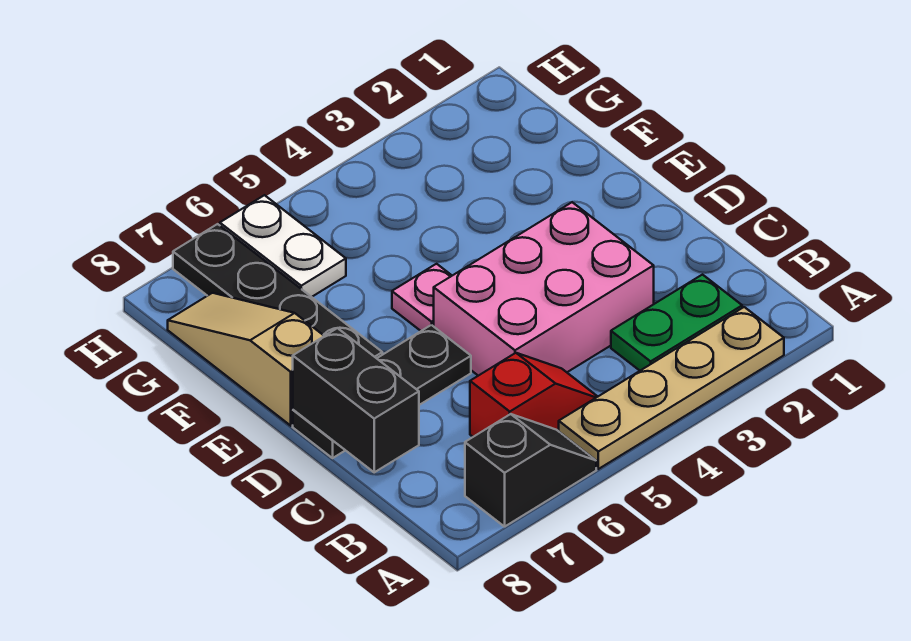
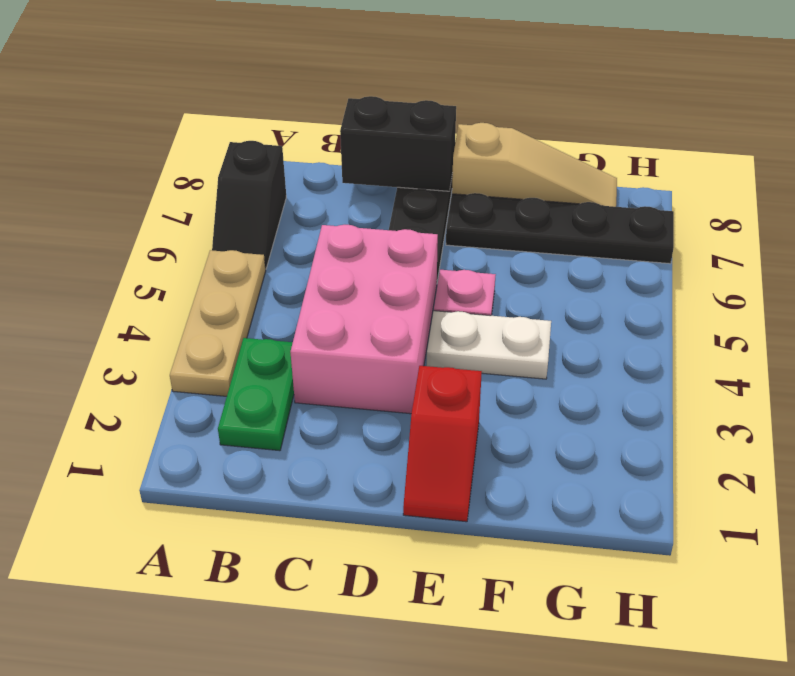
tan plate A2:A5 level 1 -> tan plate A3:A5 level 1
red slope B5:B6 level 1 top 6 -> red slope E1:E2 level 1 top 2
white plate G6:H6 level 1 -> white plate E4:F4 level 1

